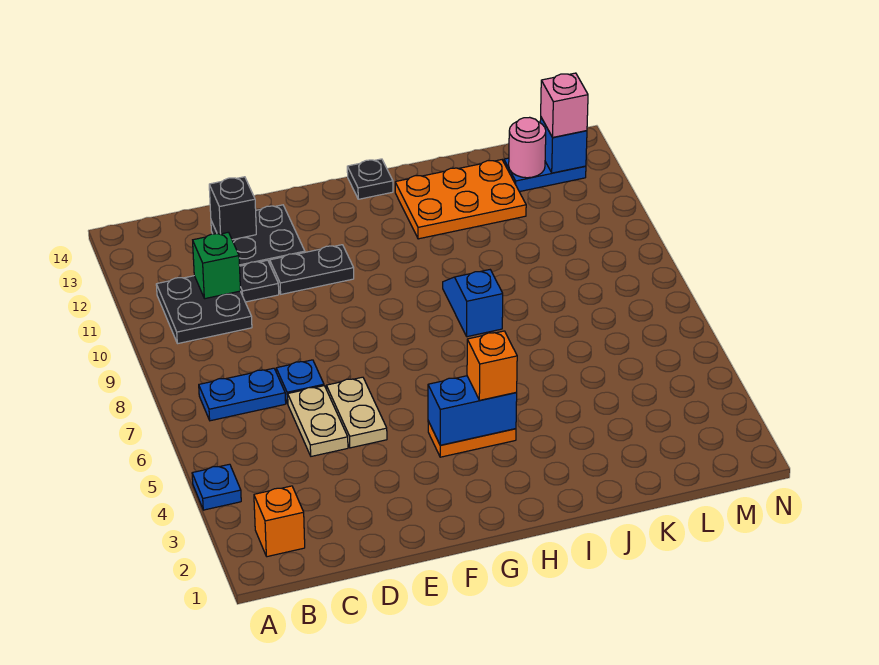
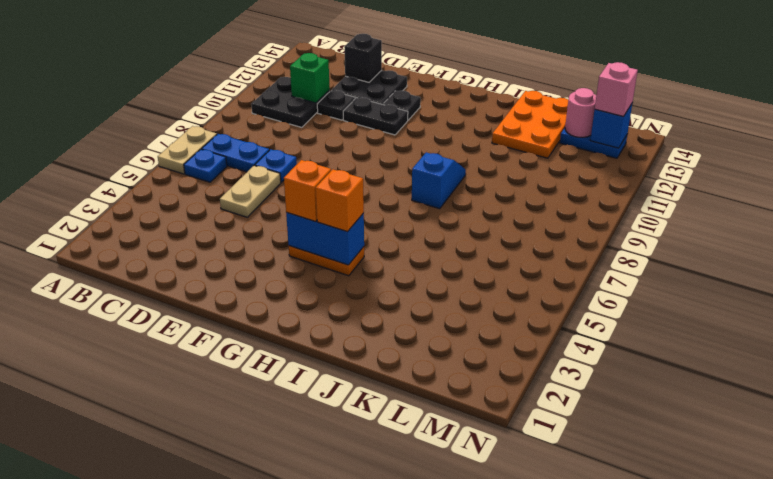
blue plate A4 level 1 -> blue plate B6 level 1
orange brick B2 level 1 -> orange brick G4 level 3
tan plate E5:E6 level 1 -> tan plate A6:A7 level 1
black plate H14 level 1 -> black plate F12 level 1
orange plate I12:K13 level 1 -> orange plate J12:K14 level 1

